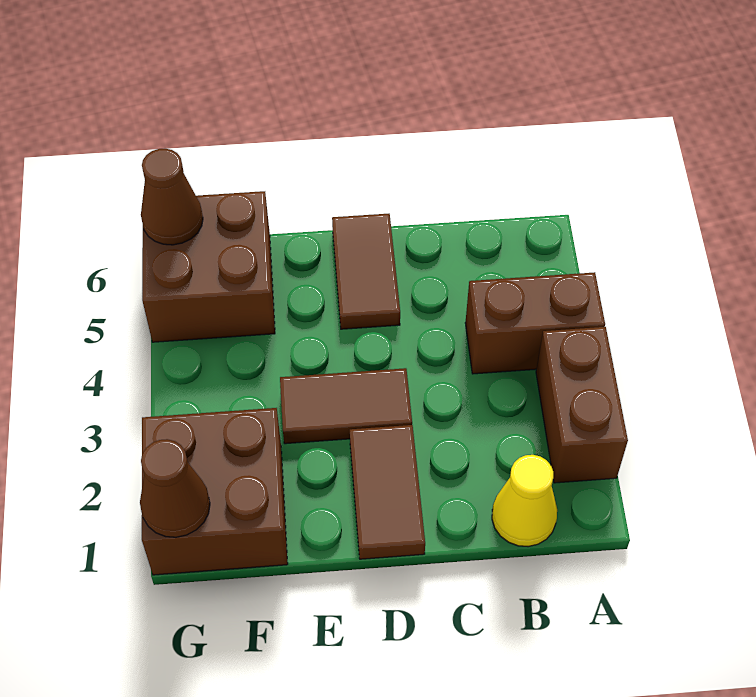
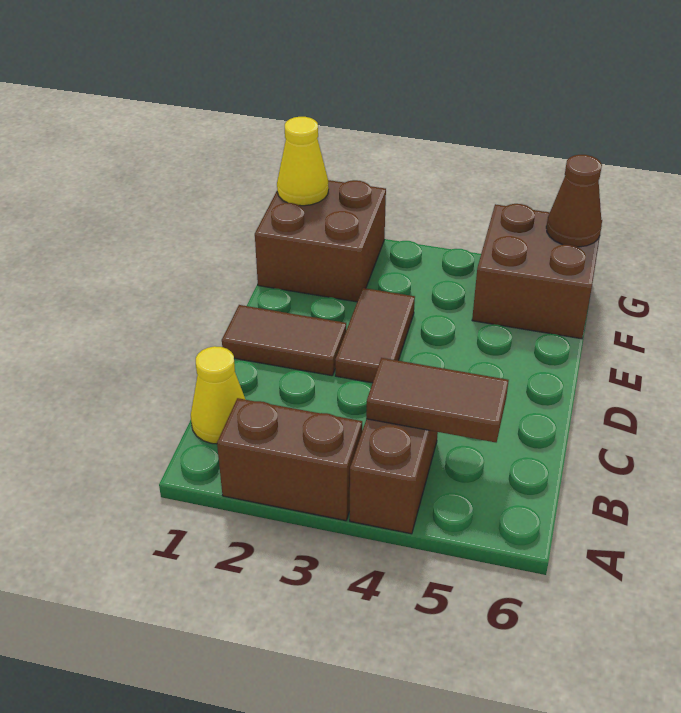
brown tile D5:D6 level 1 -> brown tile B4:B5 level 2
brown cone G1 level 2 -> yellow cone G1 level 2

